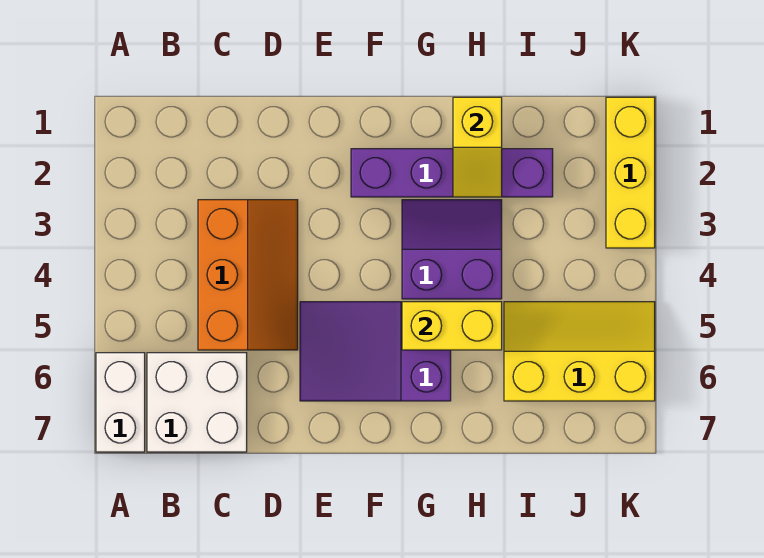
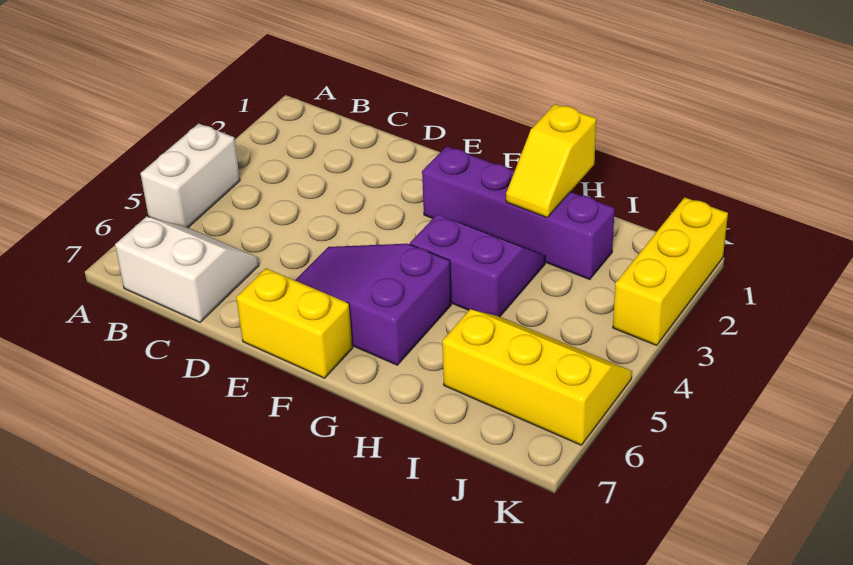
white brick A6:A7 level 1 -> white brick A4:A5 level 1
white brick B6:C7 level 1 -> white slope B6:C7 level 1 top 7
orange slope C3:D5 level 1 top C -> none
yellow brick G5:H5 level 2 -> yellow brick E7:F7 level 1

